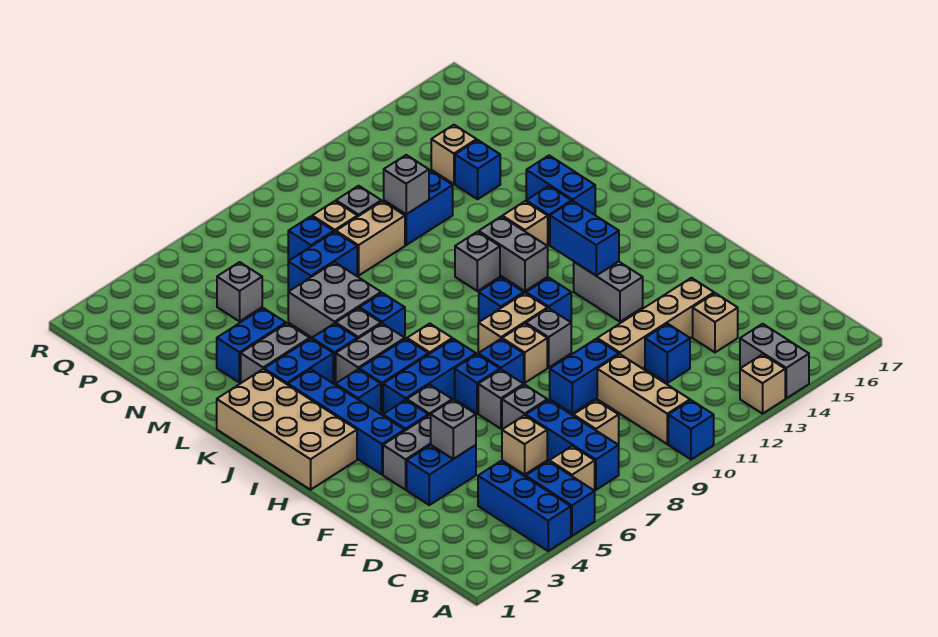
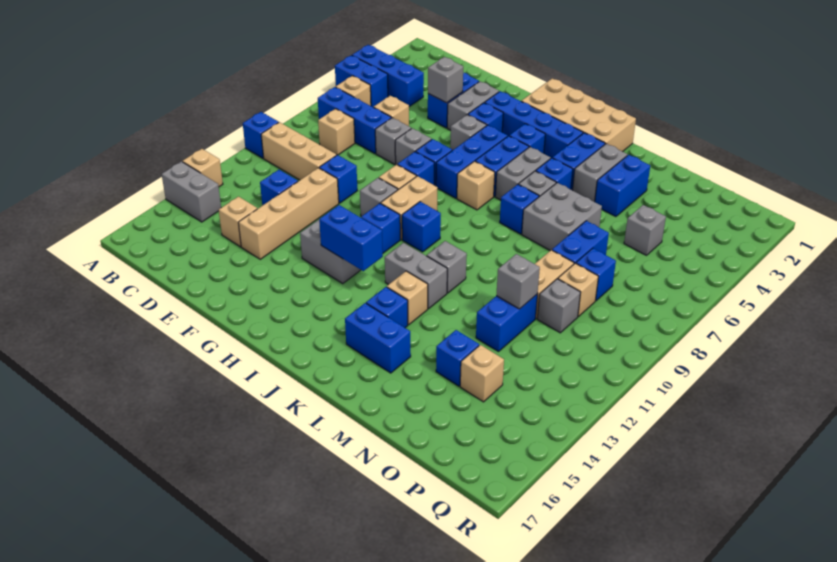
blue brick E9:E10 level 1 -> blue brick E10 level 1

